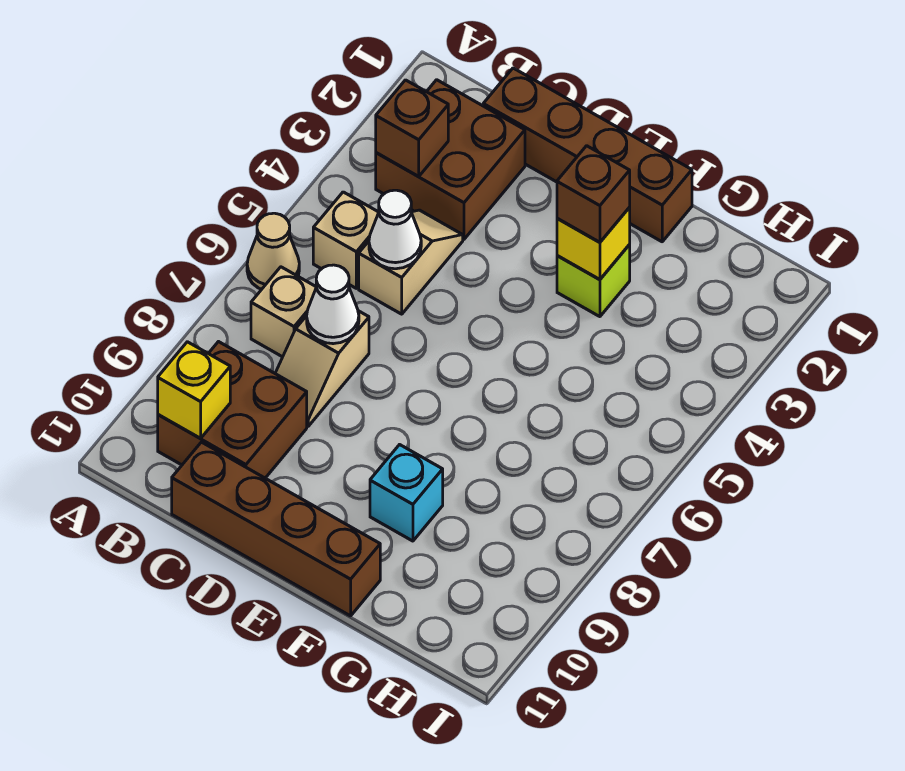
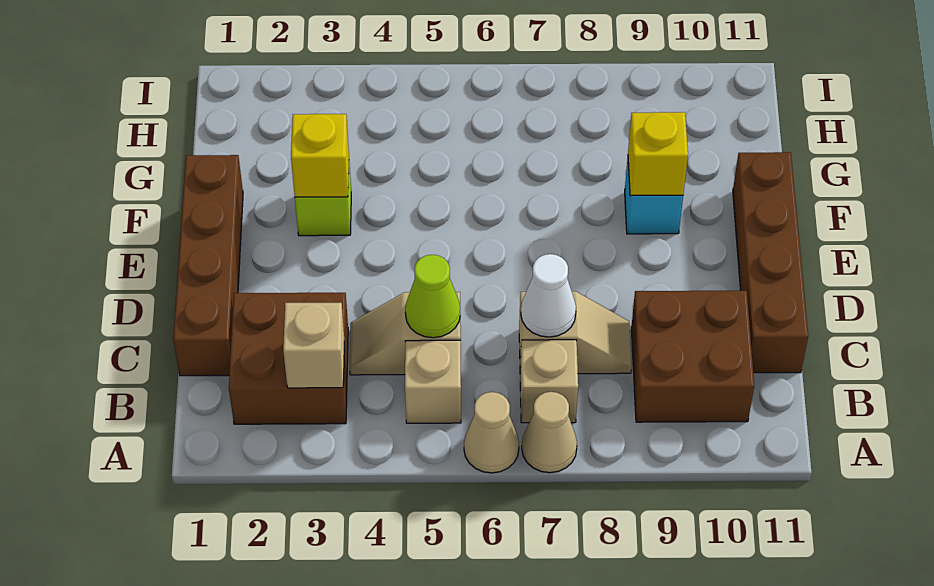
none -> tan cone A7 level 1
brown brick B3 level 2 -> tan brick B3 level 2
yellow brick B10 level 2 -> yellow brick F9 level 2
white cone C5 level 2 -> lime cone C5 level 2
brown brick F3 level 3 -> none

